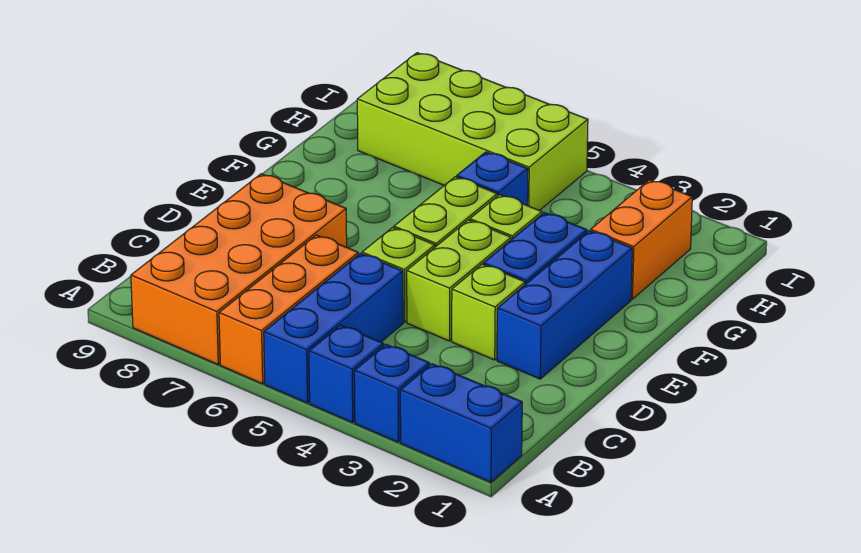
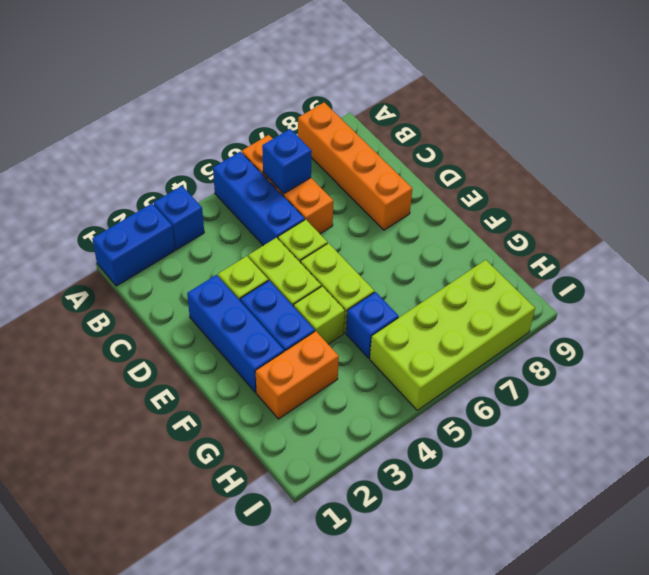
blue brick A4 level 1 -> blue brick B6 level 2
orange brick A7:D8 level 1 -> orange brick A8:D8 level 1
orange brick G2:H2 level 1 -> orange brick G2:G3 level 1

